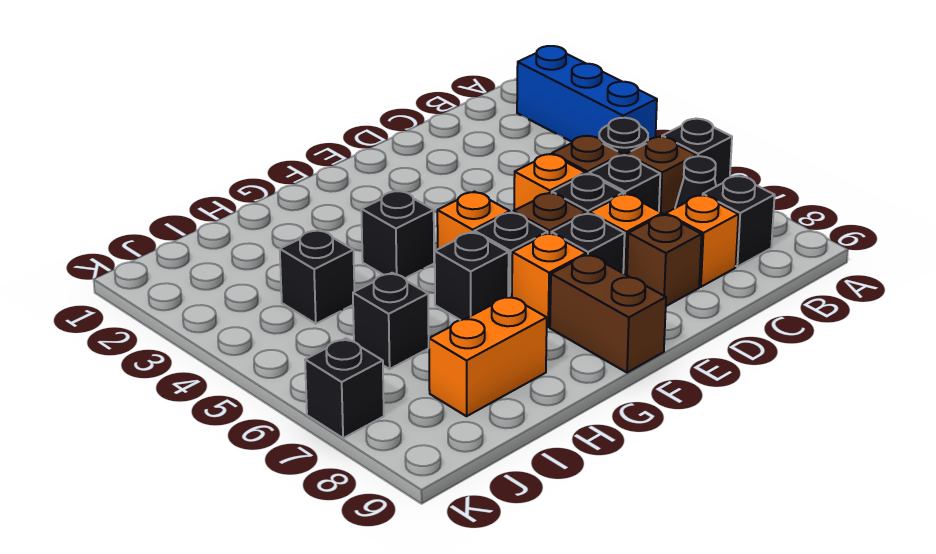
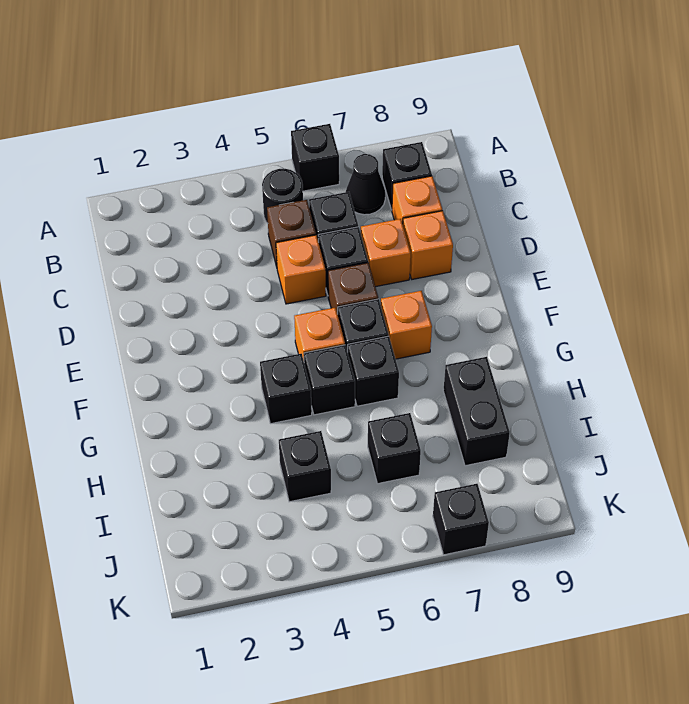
blue brick A2:A4 level 1 -> none
brown brick B6 level 1 -> none
brown brick D8 level 1 -> orange brick D8 level 1
black brick E7 level 1 -> black brick G5 level 1
brown brick F8:F9 level 1 -> none
orange brick H8:I8 level 1 -> black brick H8:I8 level 1

